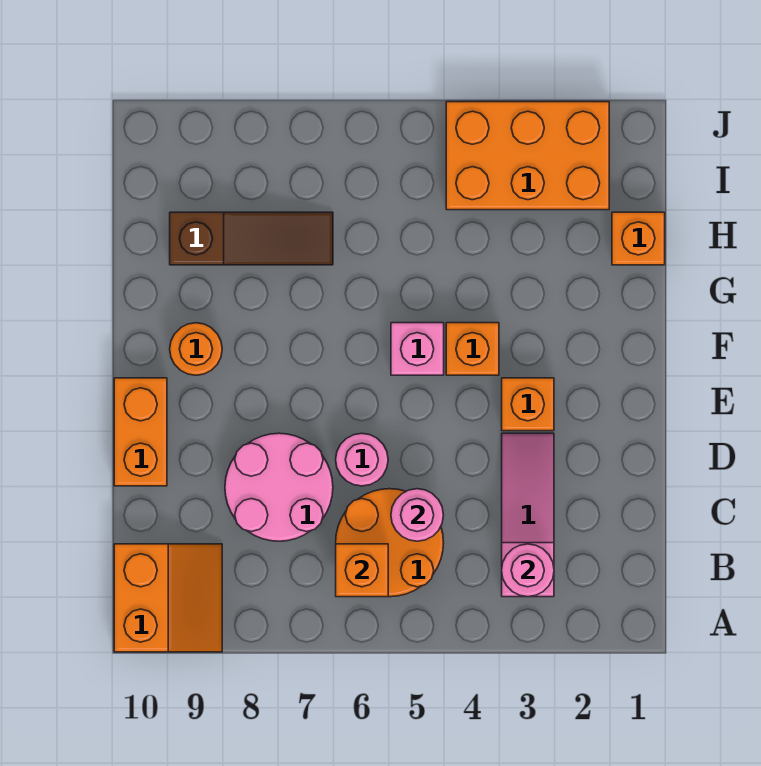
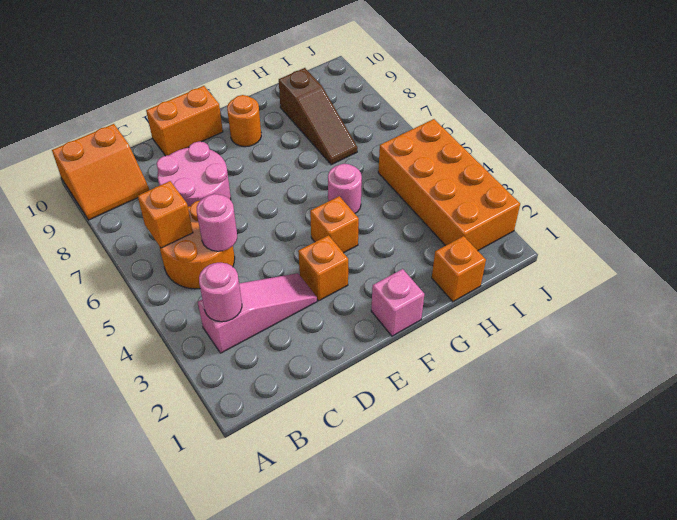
pink round brick D6 level 1 -> pink round brick G5 level 1
pink brick F5 level 1 -> pink brick F1 level 1
orange brick I2:J4 level 1 -> orange brick I2:J5 level 1

